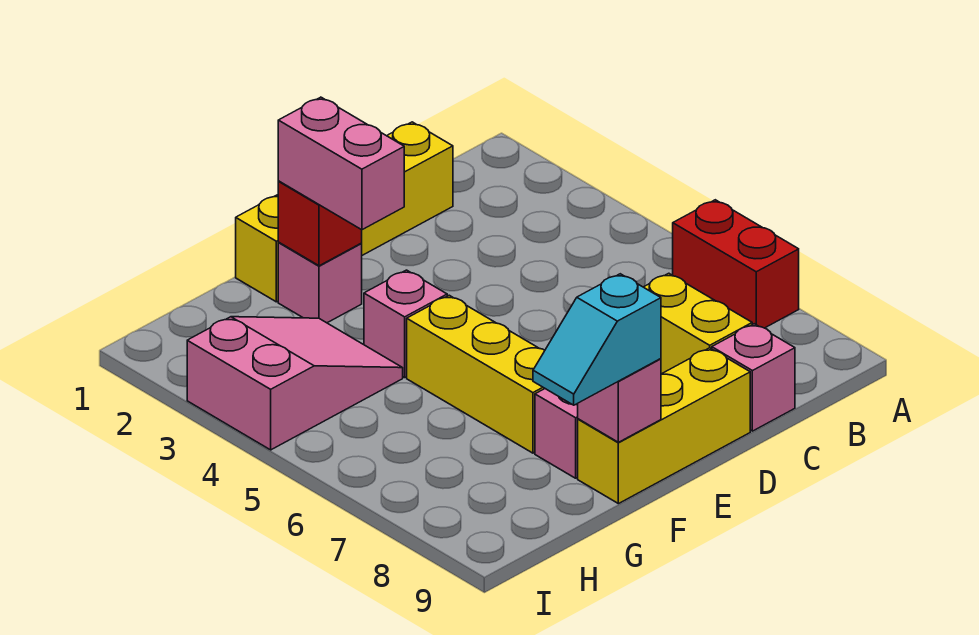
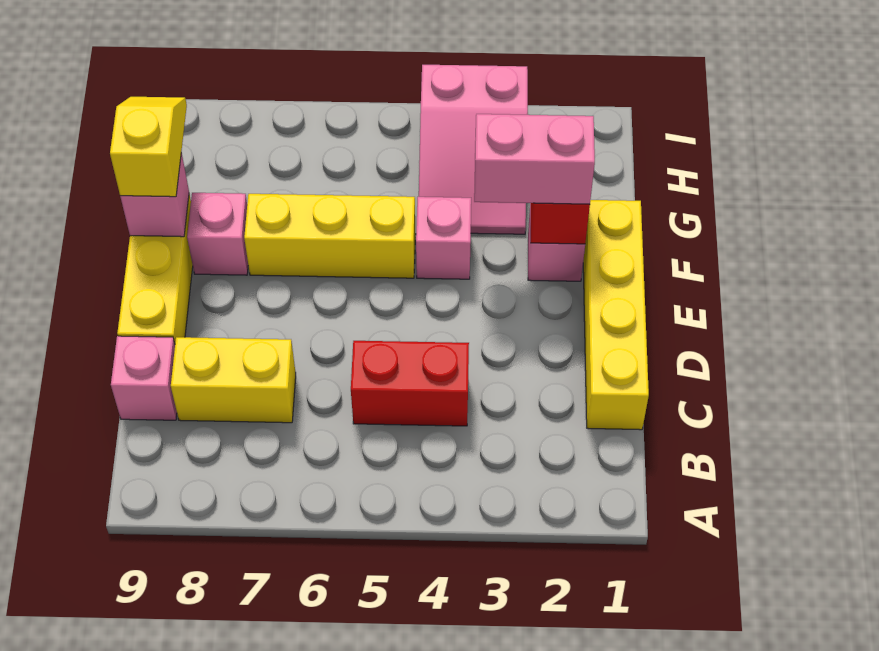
red brick A6:A7 level 1 -> red brick C4:C5 level 1
cyan slope F9:G9 level 3 top F -> yellow slope F9:G9 level 3 top F

